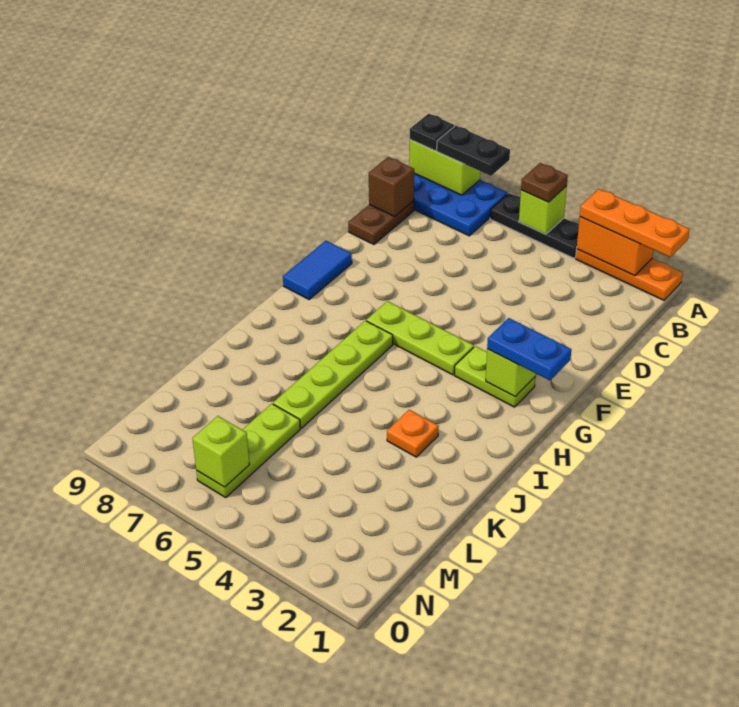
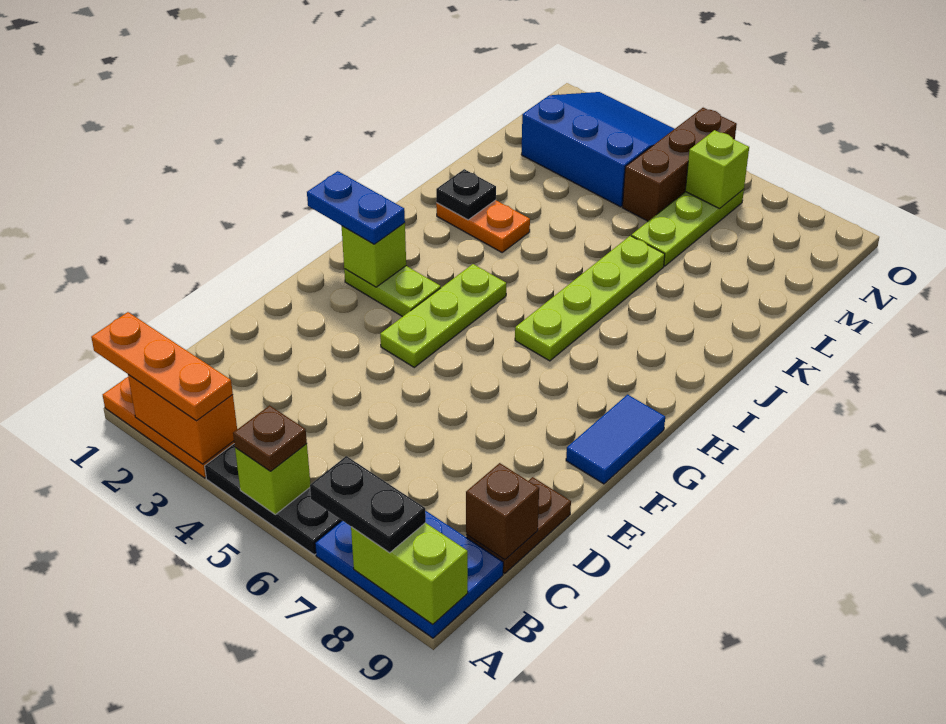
black plate A9 level 3 -> black plate J2 level 2
lime plate G4:G6 level 1 -> lime plate F4:H4 level 1
orange plate J3 level 1 -> orange plate J2:J3 level 1
none -> blue slope M2:O4 level 1 top M
none -> brown brick M5:O5 level 1

